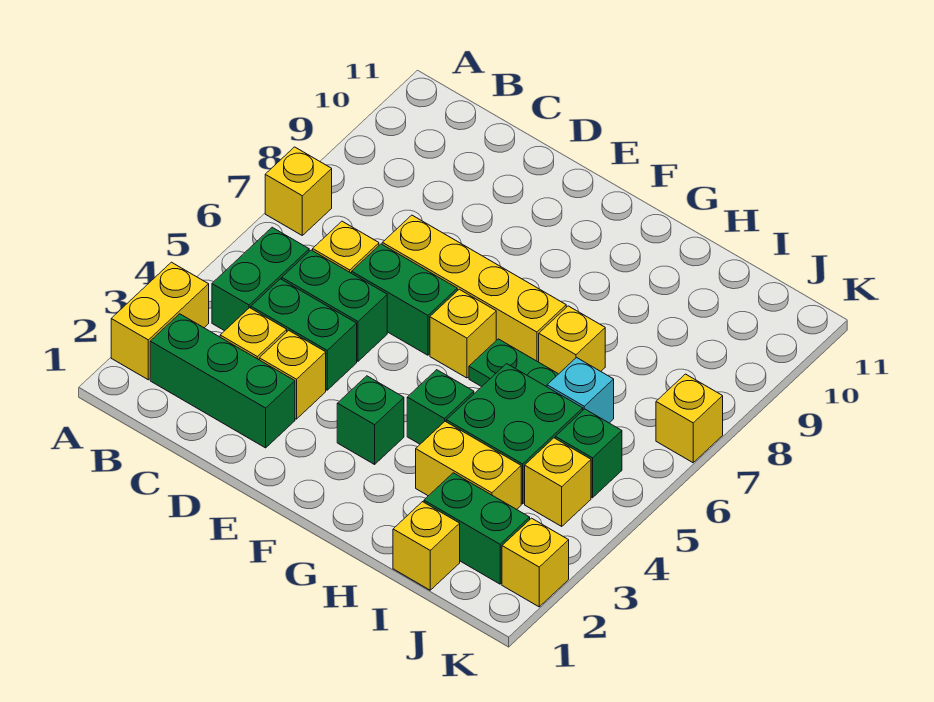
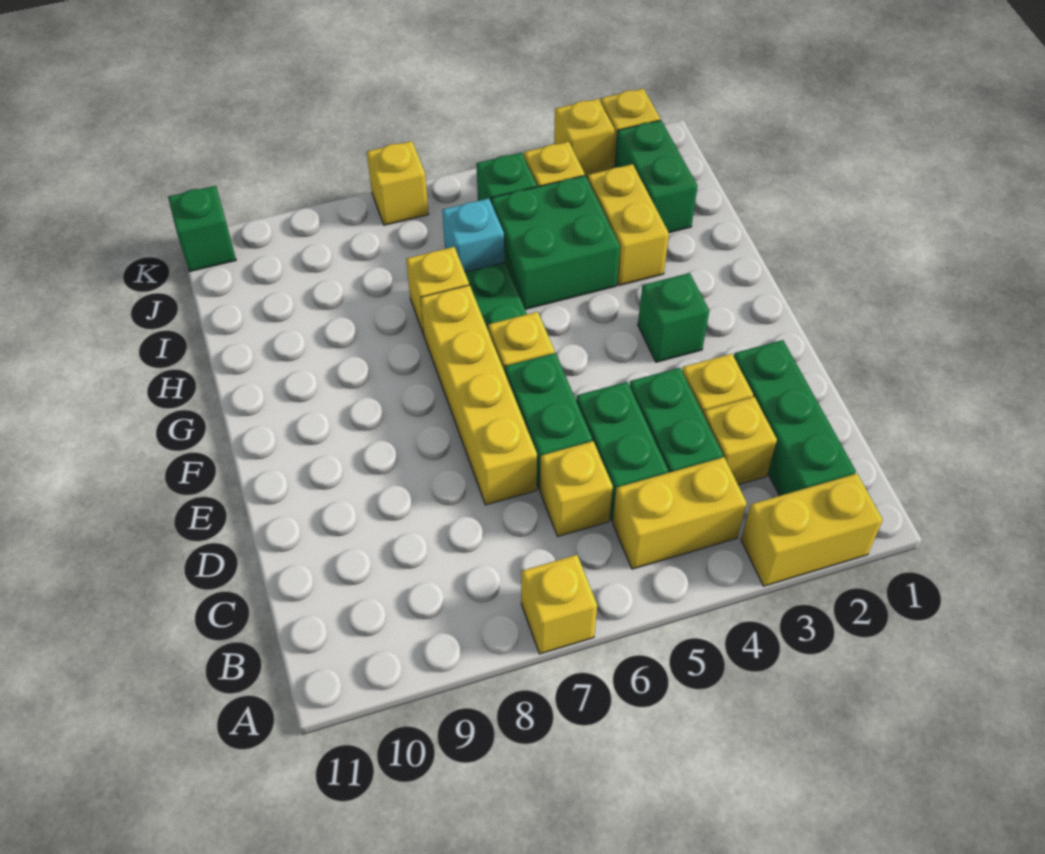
green brick B4:B5 level 1 -> yellow brick B4:B5 level 1
green brick G4 level 1 -> green brick K11 level 1
yellow brick I1 level 1 -> yellow brick K3 level 1

